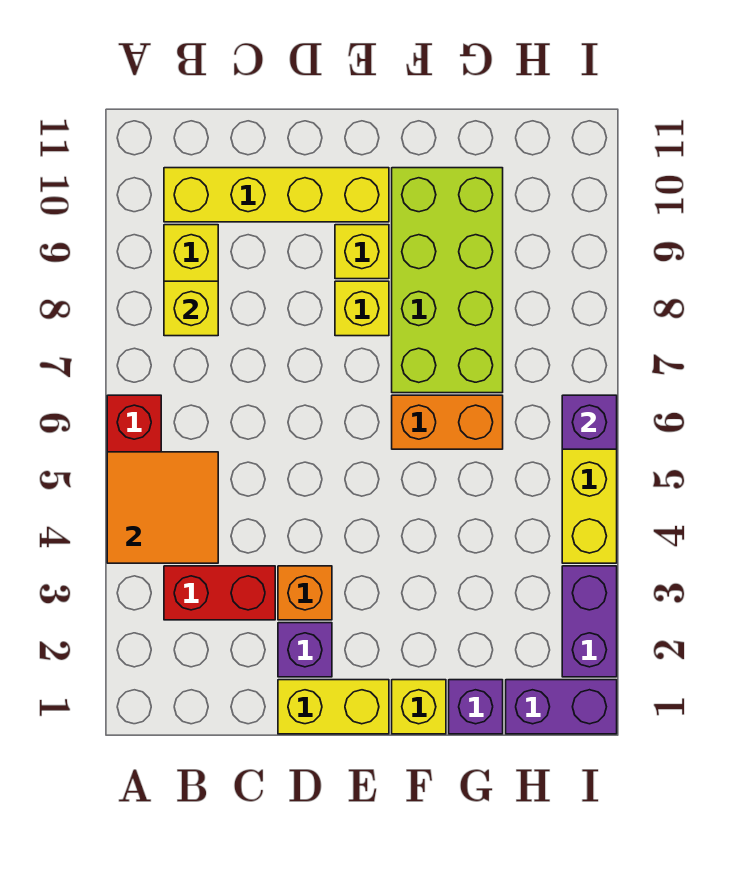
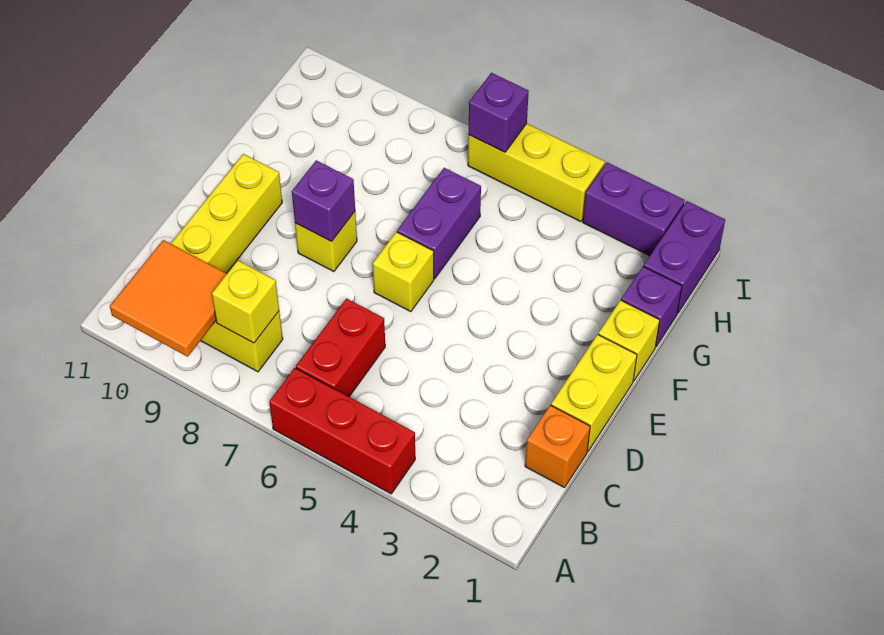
orange tile A4:B5 level 2 -> orange tile A9:B10 level 2
red brick B3:C3 level 1 -> red brick B6:C6 level 1
purple brick D2 level 1 -> purple brick E8 level 2
orange brick D3 level 1 -> orange brick C1 level 1
yellow brick E9 level 1 -> yellow brick E6 level 1
orange brick F6:G6 level 1 -> purple brick F6:G6 level 1
lime brick F7:G10 level 1 -> none

